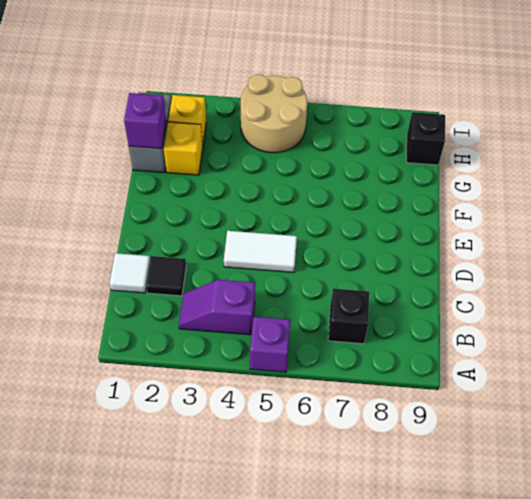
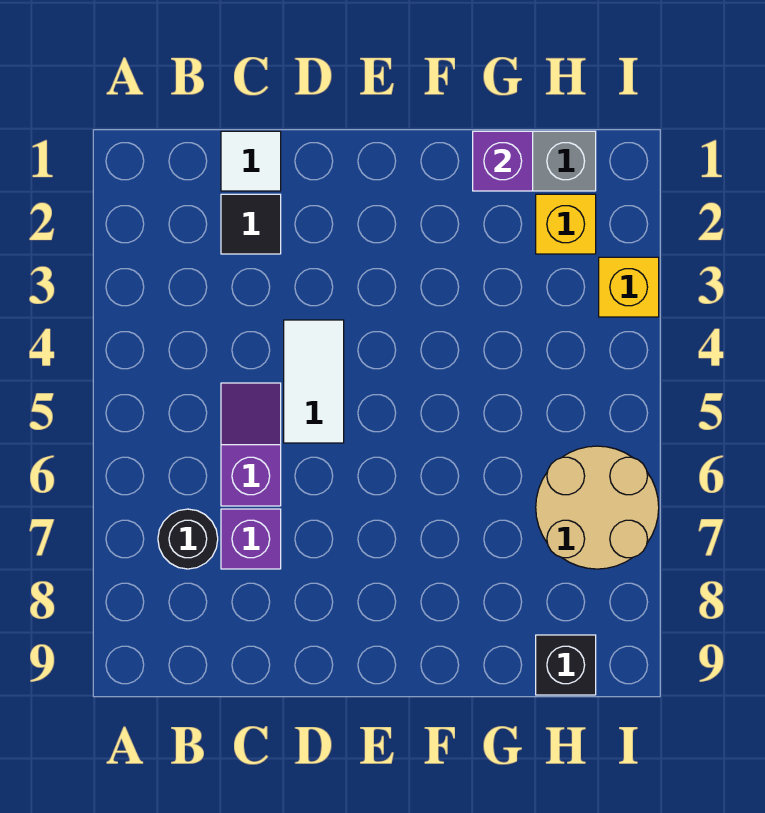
purple brick A5 level 1 -> purple brick C7 level 1
purple slope B3:B4 level 1 top 4 -> purple slope C5:C6 level 1 top 6
black brick B7 level 1 -> black round brick B7 level 1
yellow brick G2 level 1 -> yellow brick I3 level 1
tan round brick H4:I5 level 1 -> tan round brick H6:I7 level 1

